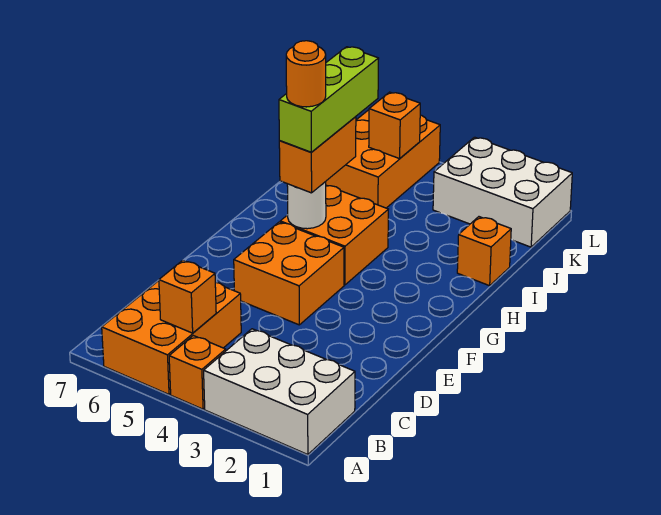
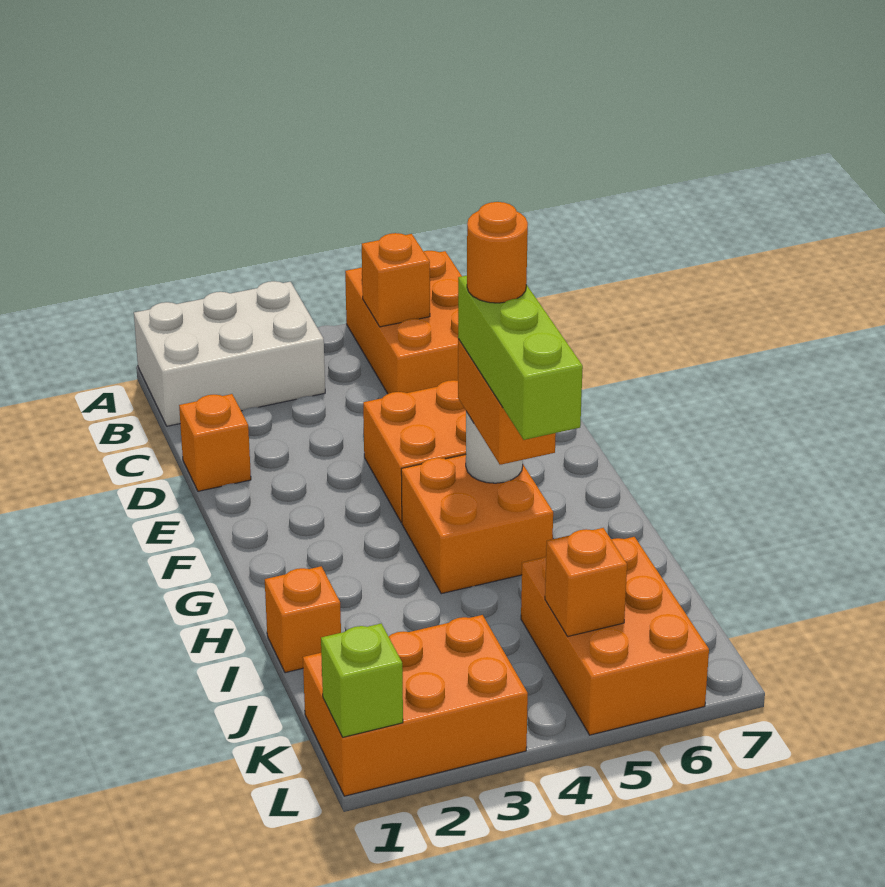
orange brick A4 level 1 -> orange brick D1 level 1
white brick K1:L3 level 1 -> orange brick K1:L3 level 1
none -> lime brick L1 level 2

